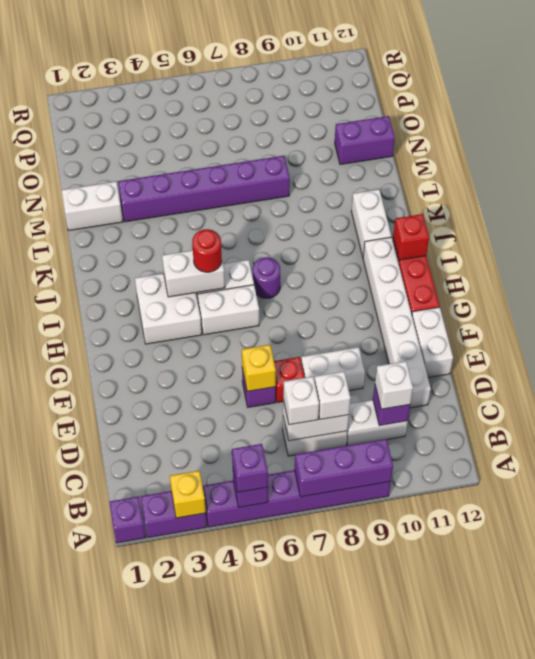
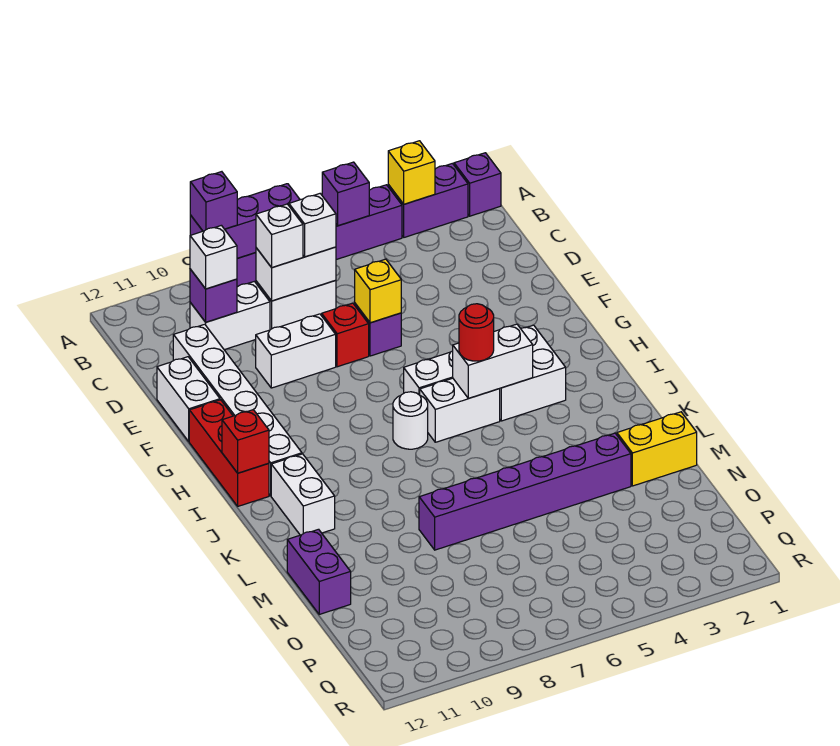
purple brick A5 level 3 -> purple brick A9 level 3
purple round brick I7 level 1 -> white round brick I7 level 1
white brick M1:M2 level 1 -> yellow brick M1:M2 level 1
purple brick N11:N12 level 1 -> purple brick M12:N12 level 1

